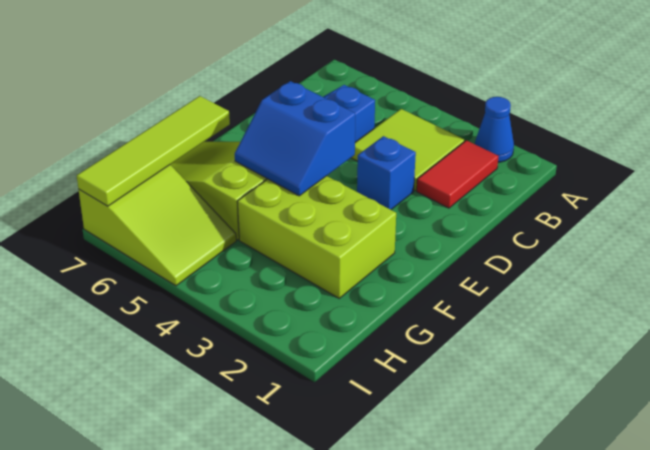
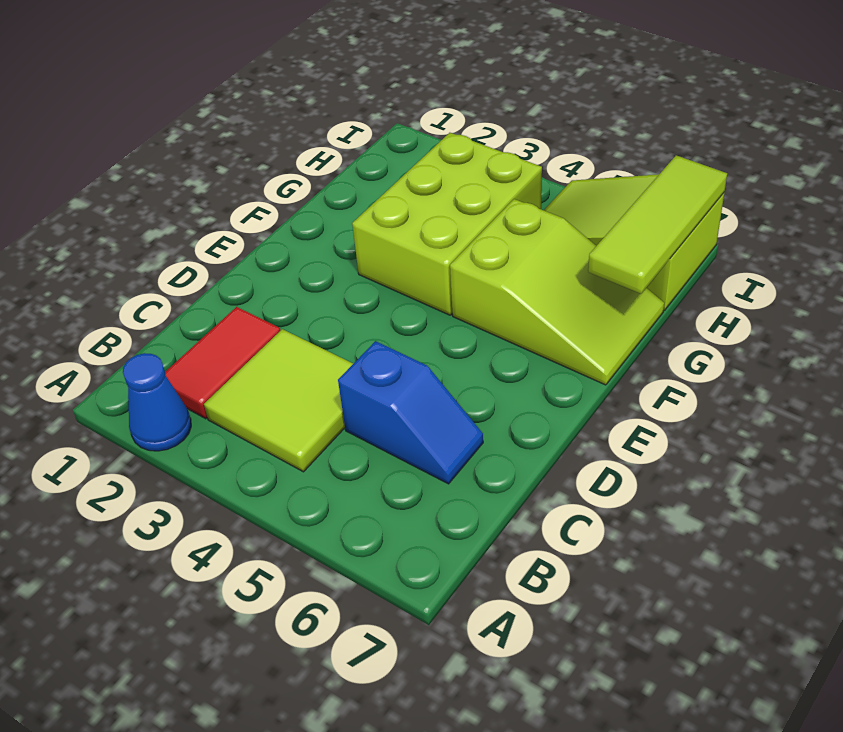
blue brick D3 level 1 -> none
blue slope E4:F5 level 2 top E -> none
lime brick F2:G4 level 1 -> lime brick F3:H4 level 1
lime tile F7:I7 level 2 -> lime tile G7:I7 level 2

